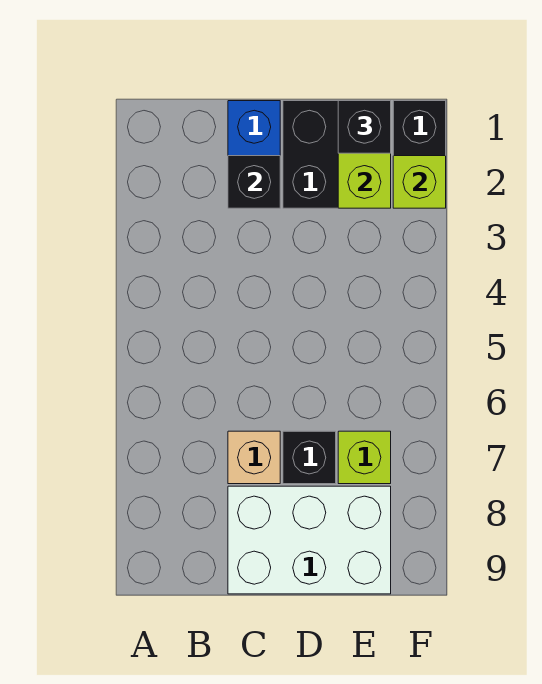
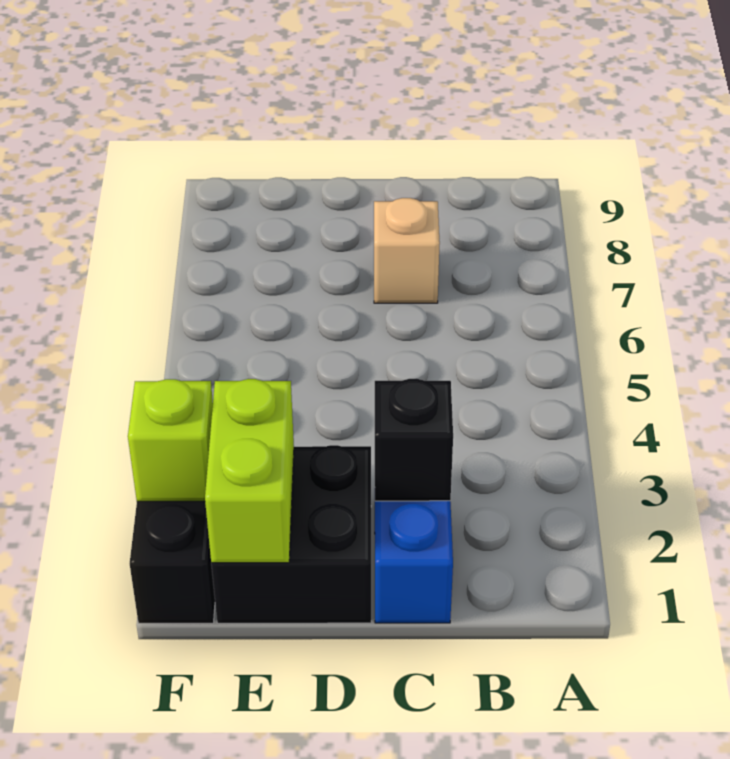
white brick C8:E9 level 1 -> none
black brick D7 level 1 -> none
black brick E1 level 3 -> none
lime brick E7 level 1 -> none

